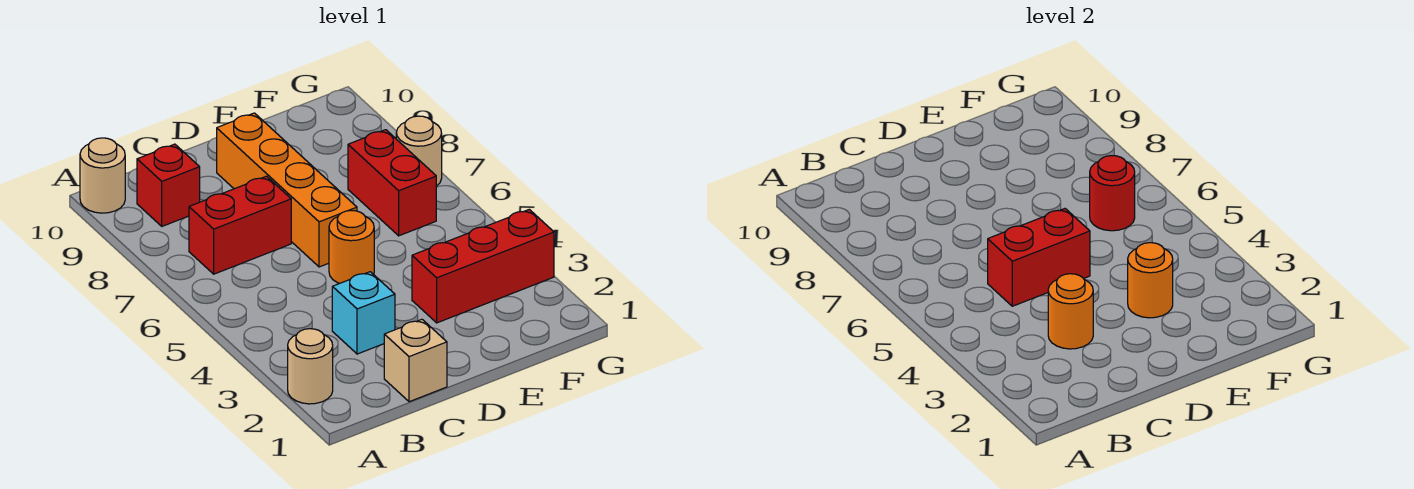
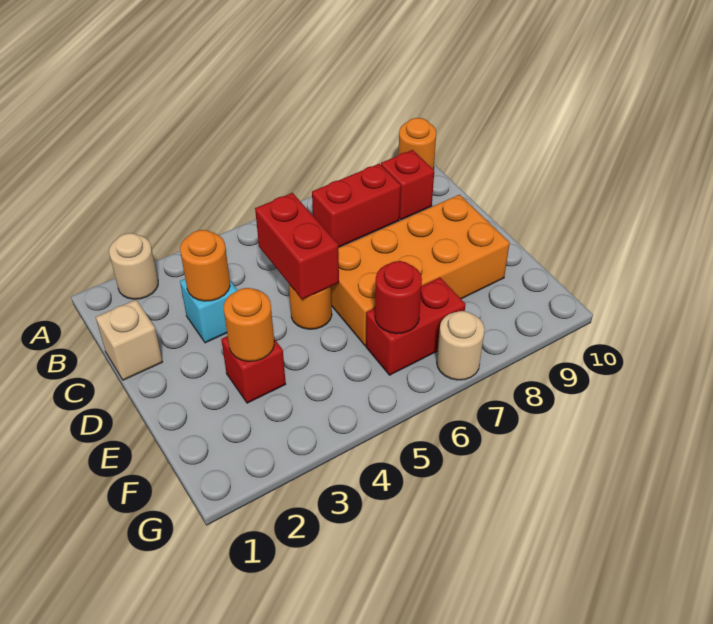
tan round brick A10 level 1 -> orange round brick A10 level 1
red brick B7:C7 level 1 -> red brick B7:B8 level 1
orange brick D6:D9 level 1 -> orange brick D6:E9 level 1
red brick E3:G3 level 1 -> red brick E3 level 1

